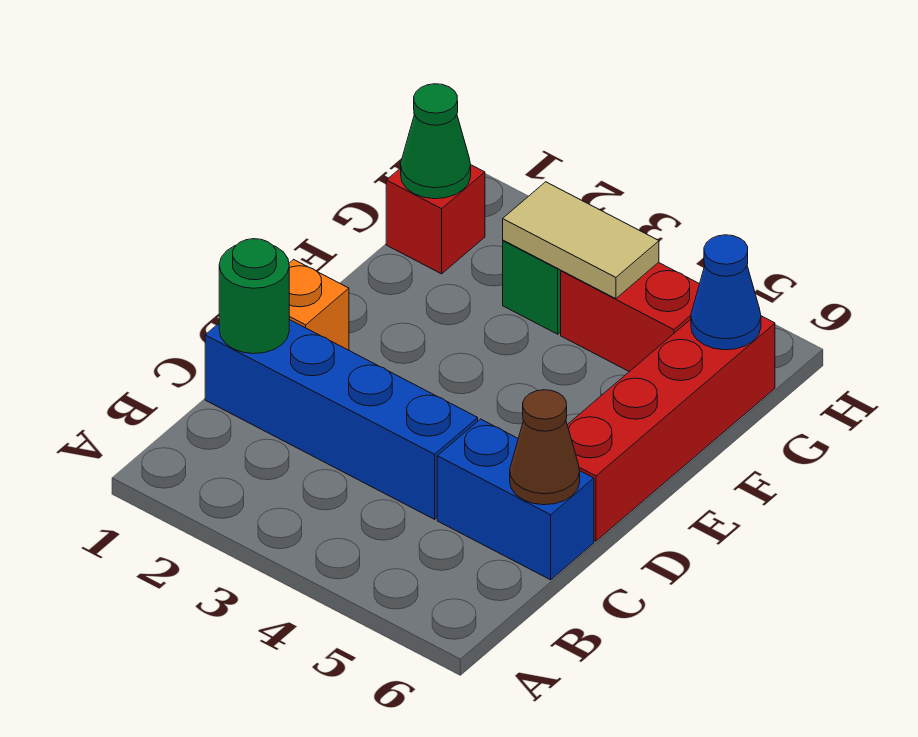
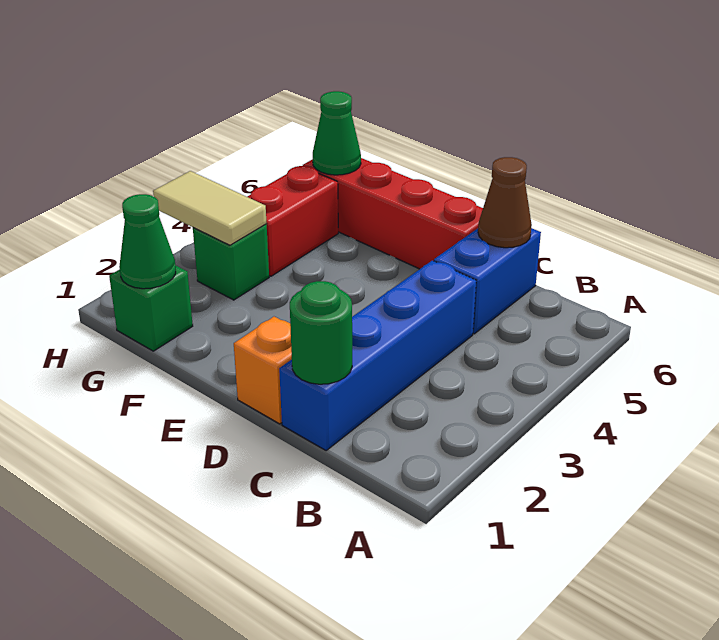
red brick G1 level 1 -> green brick G1 level 1
tan tile G3:G4 level 2 -> tan tile G3:H3 level 2
blue cone G6 level 2 -> green cone G6 level 2

